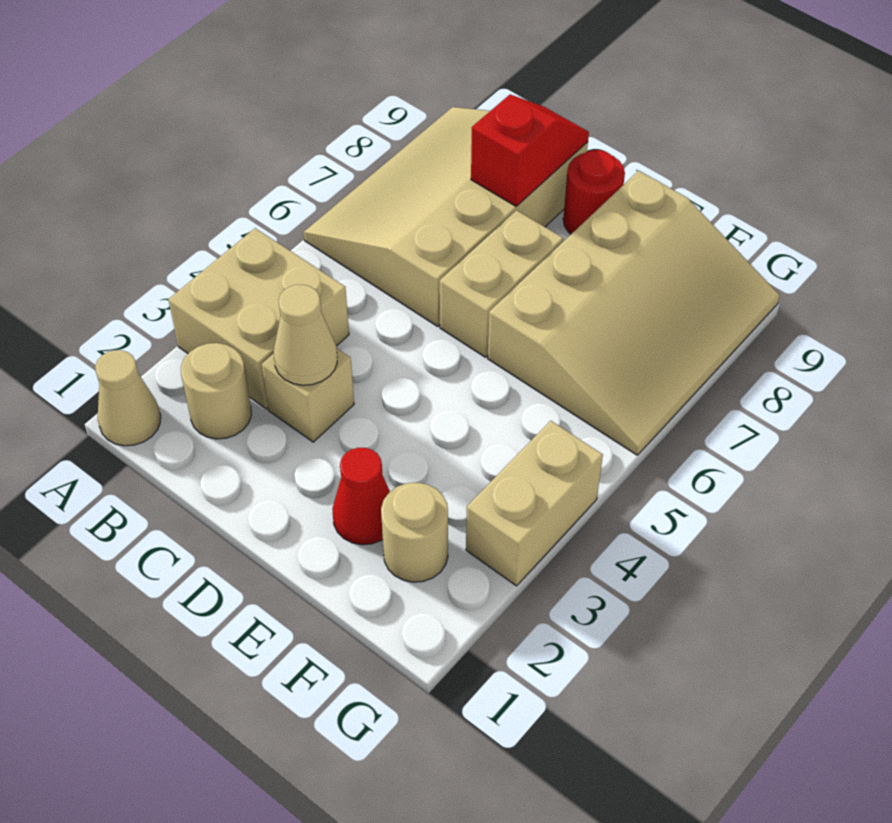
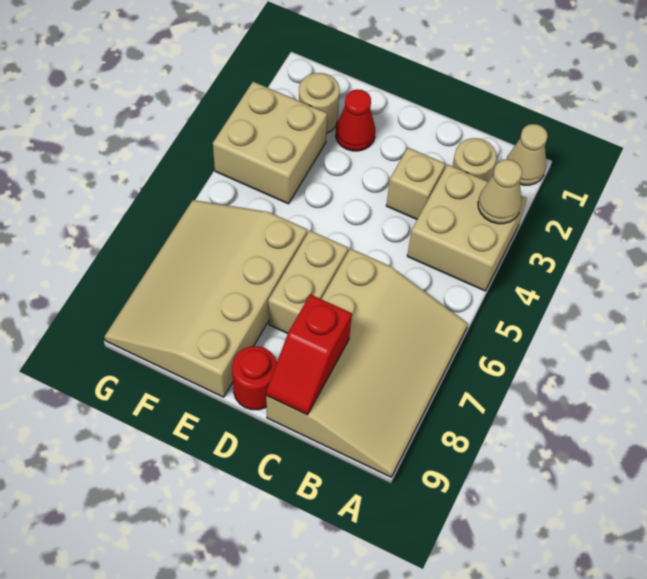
tan cone C3 level 2 -> tan cone A3 level 2
tan brick G3:G4 level 1 -> tan brick F3:G4 level 1

